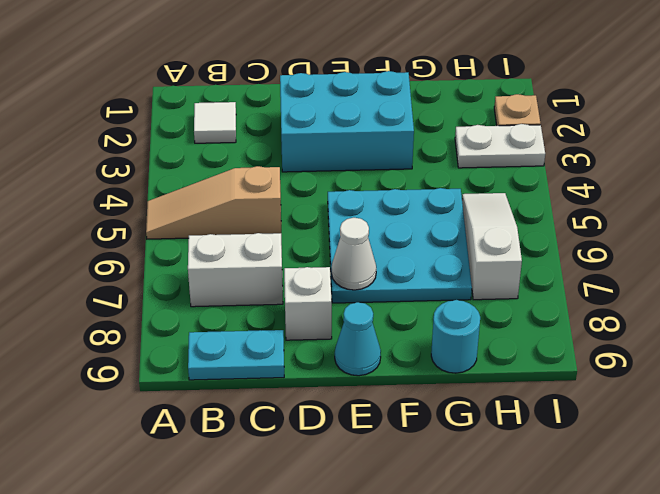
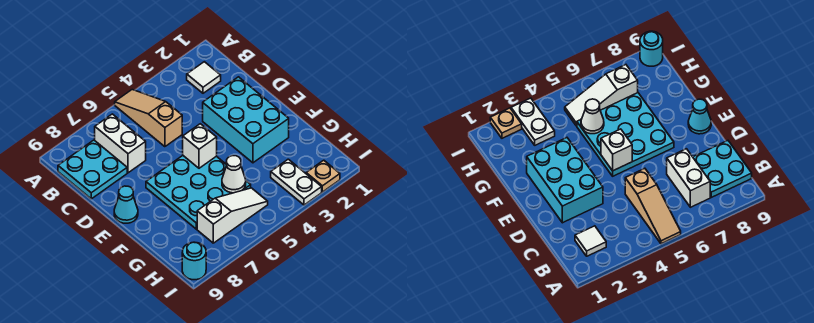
cyan plate B9:C9 level 1 -> cyan plate B8:C9 level 1
white brick D8 level 1 -> white brick E5 level 2
white cone E7 level 2 -> white cone G5 level 2
cyan round brick G9 level 1 -> cyan round brick I9 level 1

